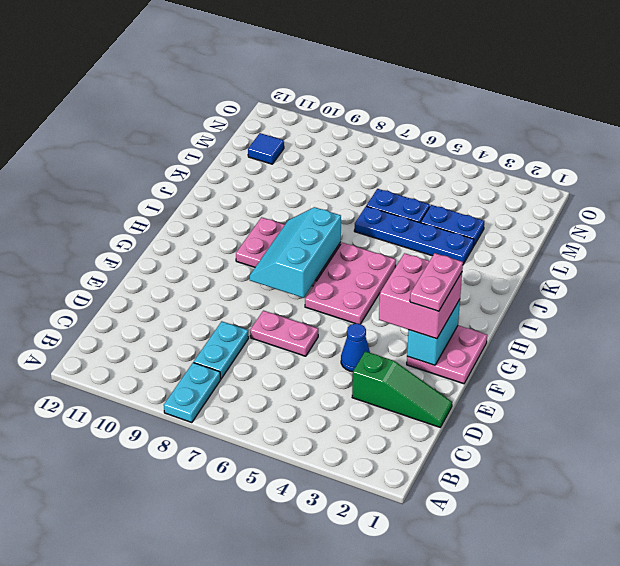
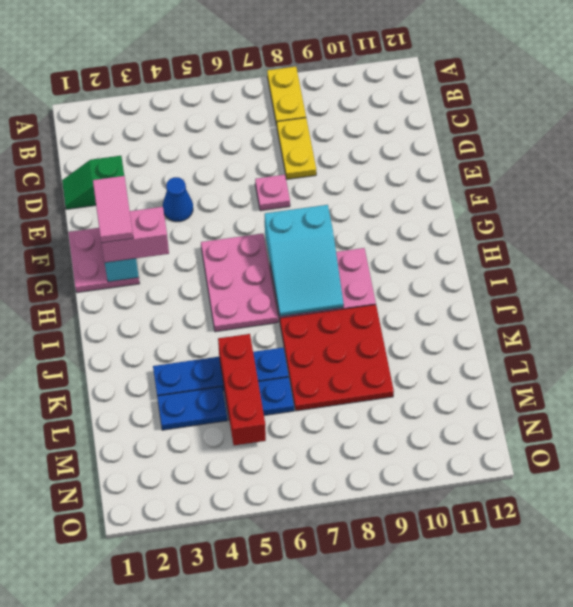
cyan plate A8:B8 level 1 -> yellow plate A8:B8 level 1
cyan plate C8:D8 level 1 -> yellow plate C8:D8 level 1
green slope D1:D3 level 1 top 3 -> green slope D1:D2 level 1 top 2
pink plate E6:E7 level 1 -> pink plate E7 level 1
pink brick F2:G3 level 3 -> pink brick G2:G3 level 3
pink plate F2:G2 level 4 -> pink tile F2:G2 level 4
cyan slope G7:I8 level 2 top 7 -> cyan slope G7:I8 level 2 top G
none -> red plate J7:L9 level 1
none -> red brick K5:M5 level 2
blue tile M11 level 1 -> none

